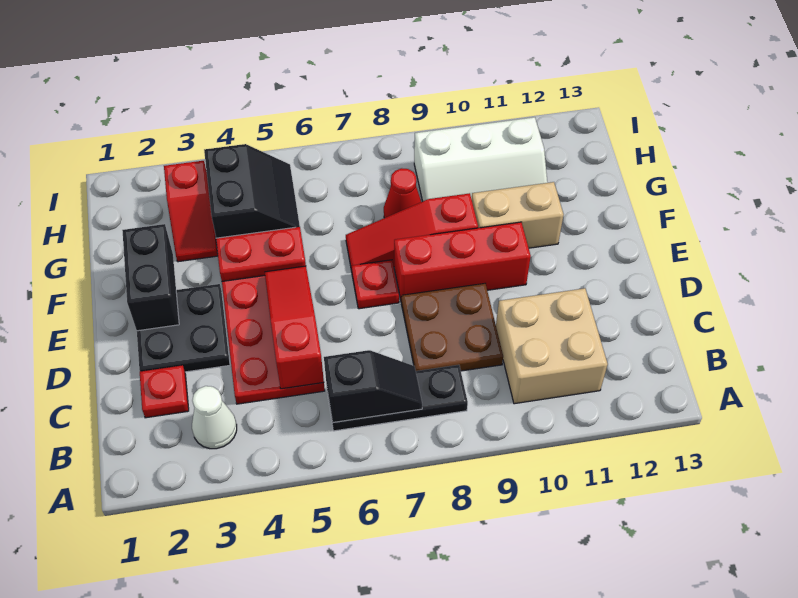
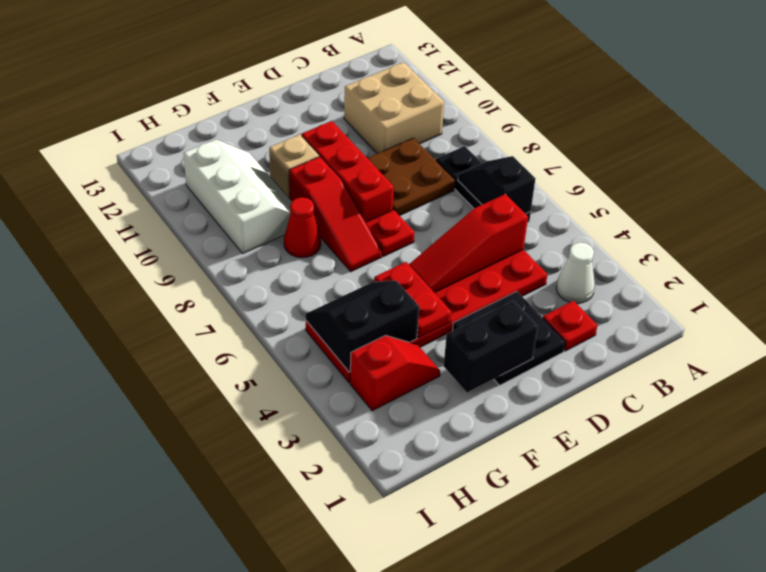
tan brick F10:F11 level 1 -> tan brick F10 level 1

